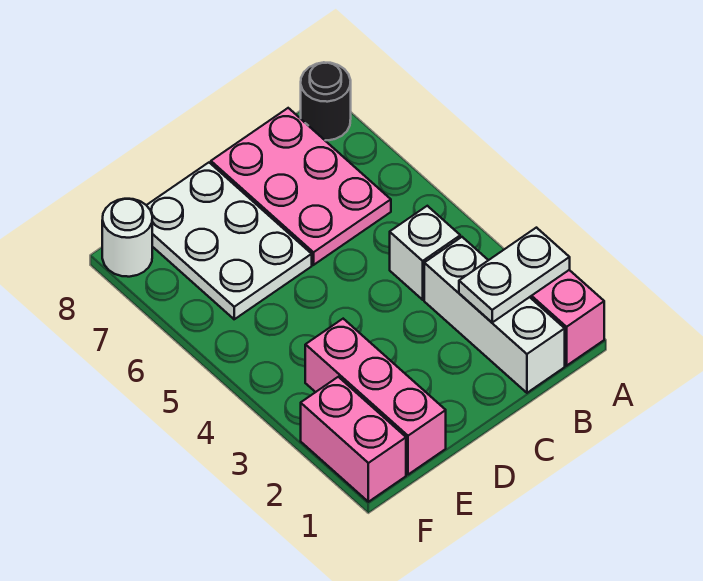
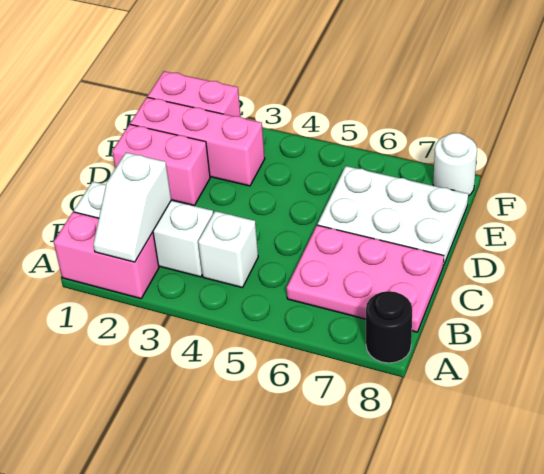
white plate A2:B2 level 2 -> white slope A2:B2 level 2 top B
none -> pink brick D1:D2 level 1

